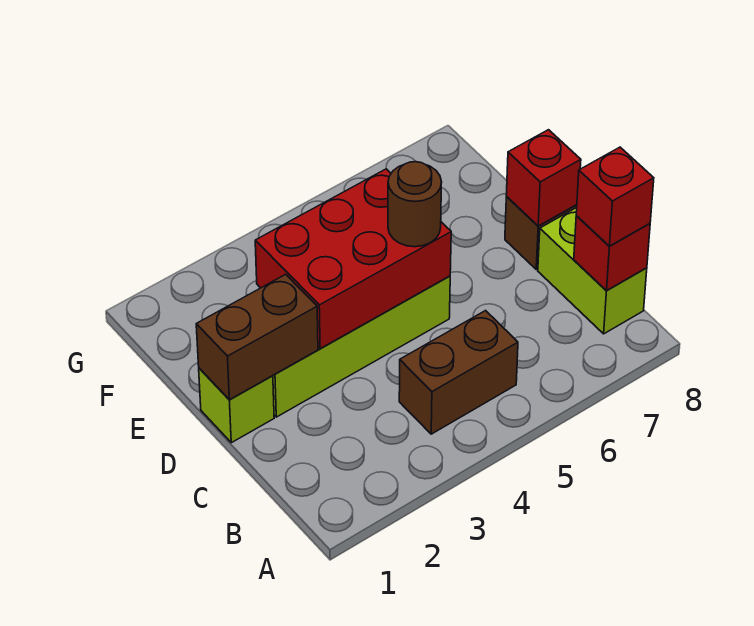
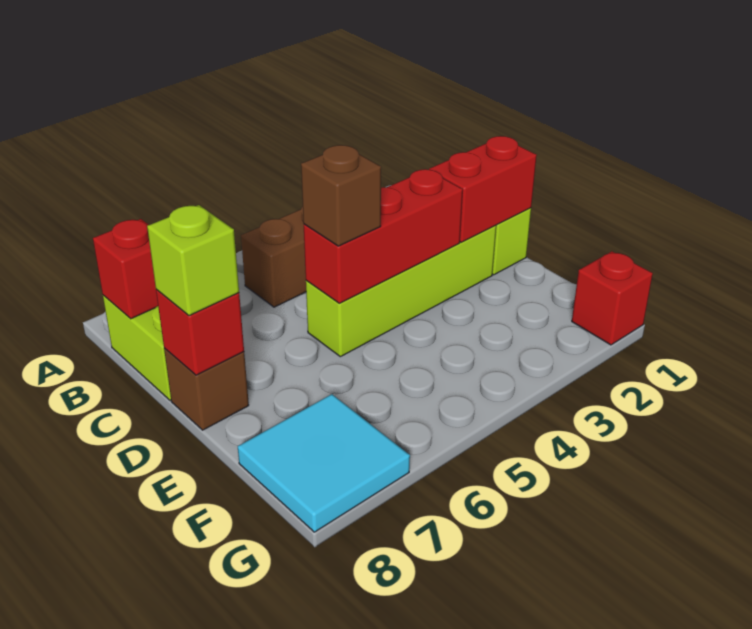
red brick B8 level 3 -> red brick G1 level 1
brown brick D1:D2 level 2 -> red brick D1:D2 level 2
red brick D3:E5 level 2 -> red brick D3:D5 level 2
brown round brick D5 level 3 -> brown brick D5 level 3
none -> lime brick D8 level 3
none -> cyan tile F7:G8 level 1

